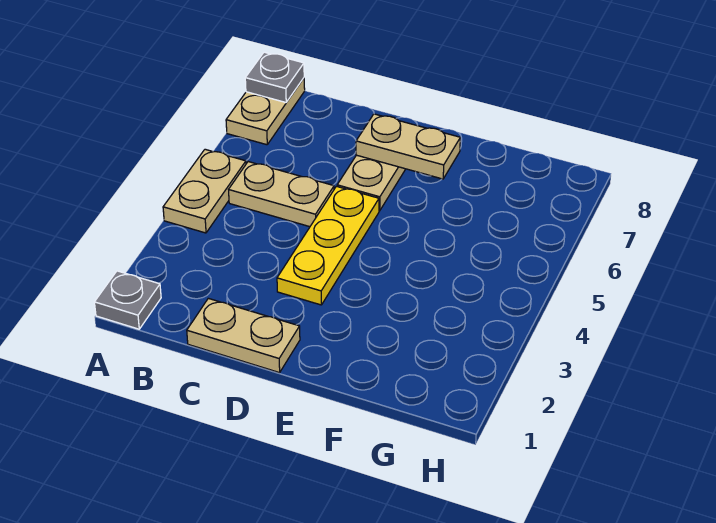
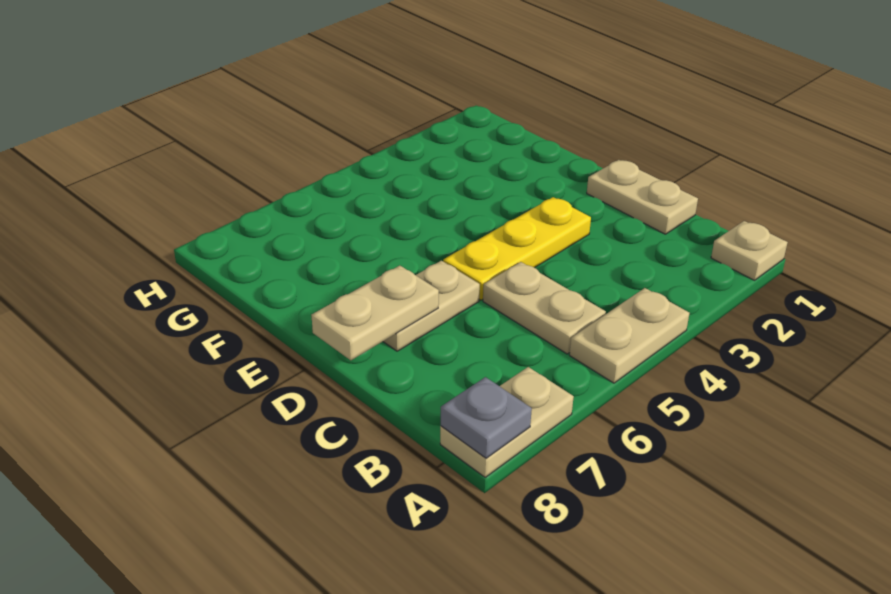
grey plate A1 level 1 -> tan plate A1 level 1
tan plate D7:E7 level 2 -> tan plate D7:D8 level 2

